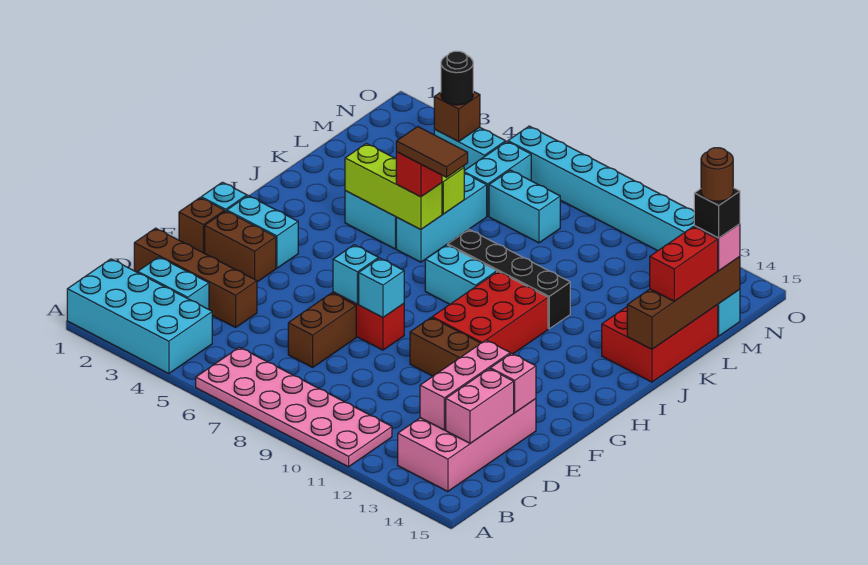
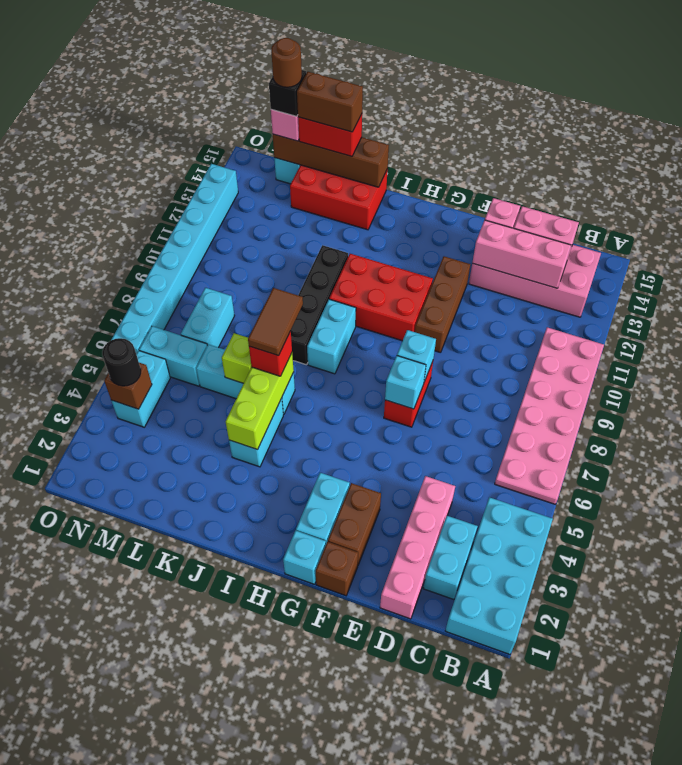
brown brick D1:D4 level 1 -> pink brick D1:D4 level 1
brown brick D7:E7 level 1 -> brown brick K15:L15 level 4

